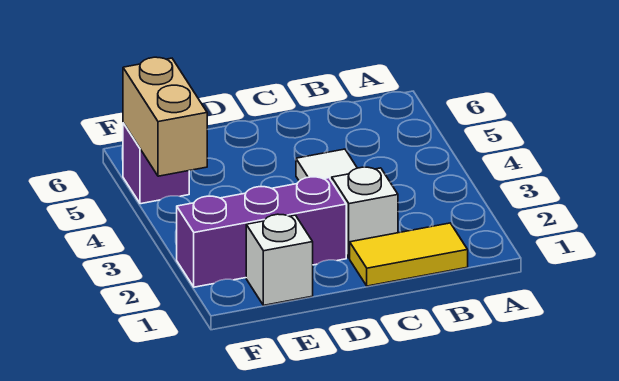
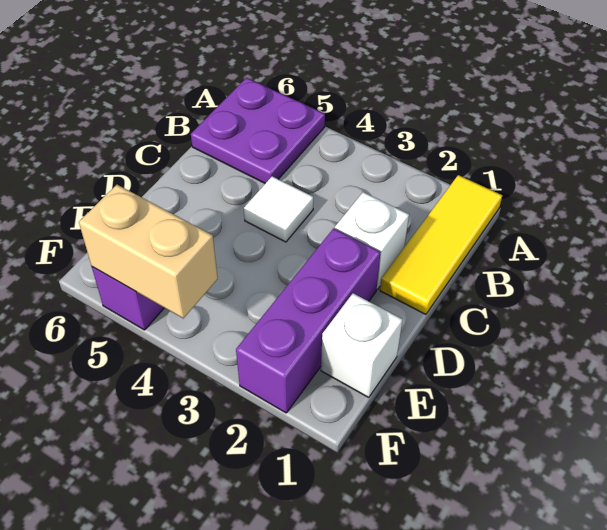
none -> purple plate A5:B6 level 1
yellow tile B1:C1 level 1 -> yellow tile A1:C1 level 1

